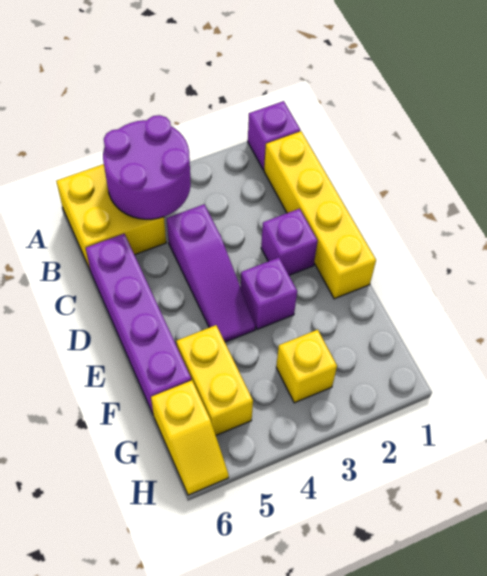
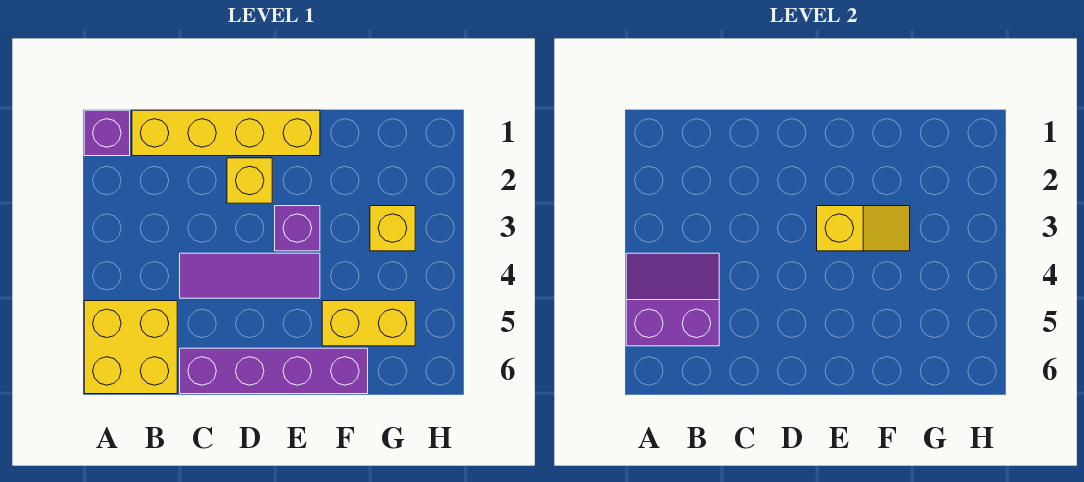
purple round brick A4:B5 level 2 -> purple slope A4:B5 level 2 top 5
purple slope C4:E4 level 1 top C -> purple tile C4:E4 level 1
purple brick D2 level 1 -> yellow brick D2 level 1
yellow slope G6:H6 level 1 top G -> yellow slope E3:F3 level 2 top E

